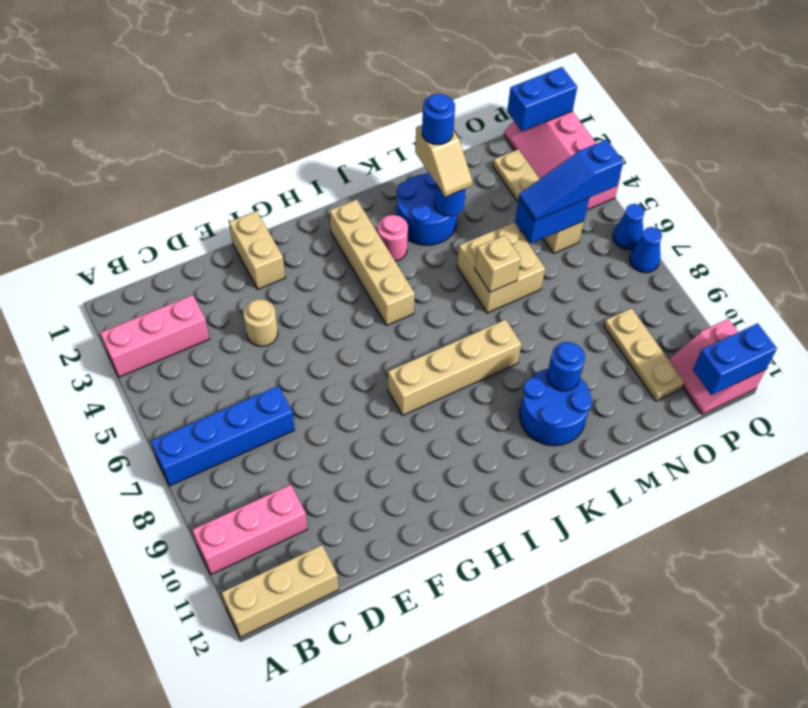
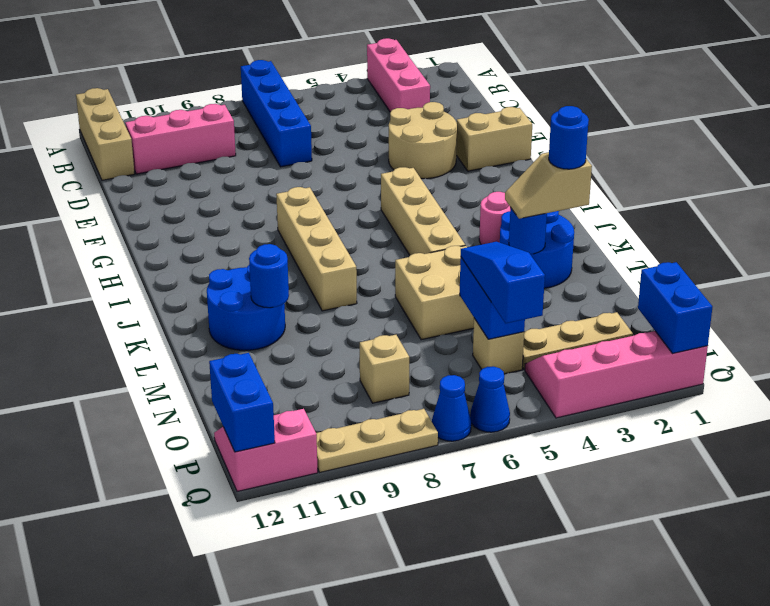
pink brick A10:C10 level 1 -> pink brick C9:C11 level 1
tan round brick E4 level 1 -> tan round brick E3:F4 level 1
tan brick I2:I5 level 1 -> tan brick H5:K5 level 1
tan brick L6 level 2 -> tan brick O8 level 1
tan plate O9:O11 level 1 -> tan plate Q8:Q10 level 1

